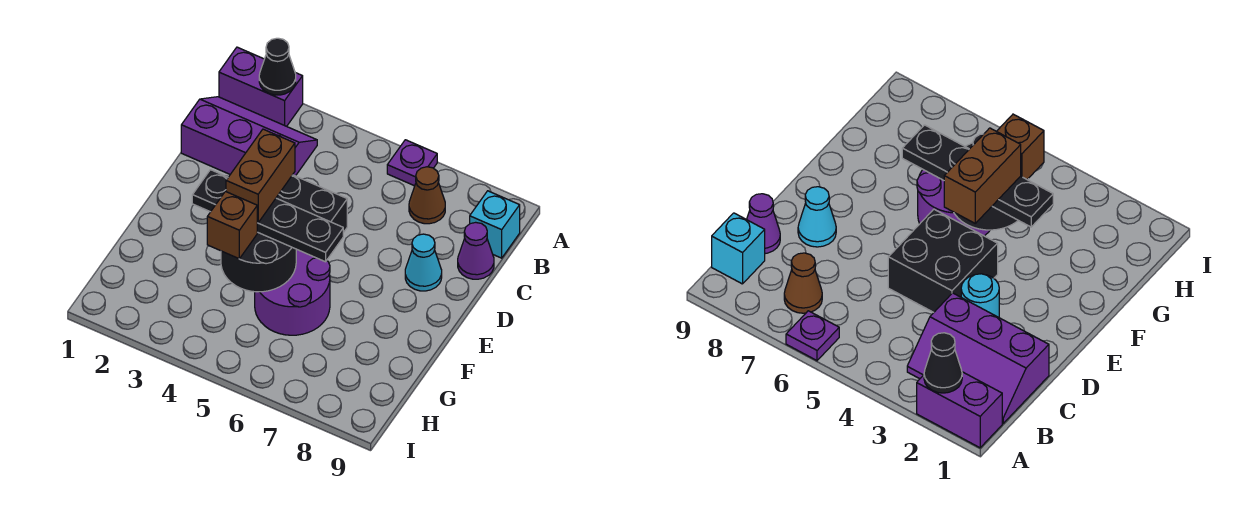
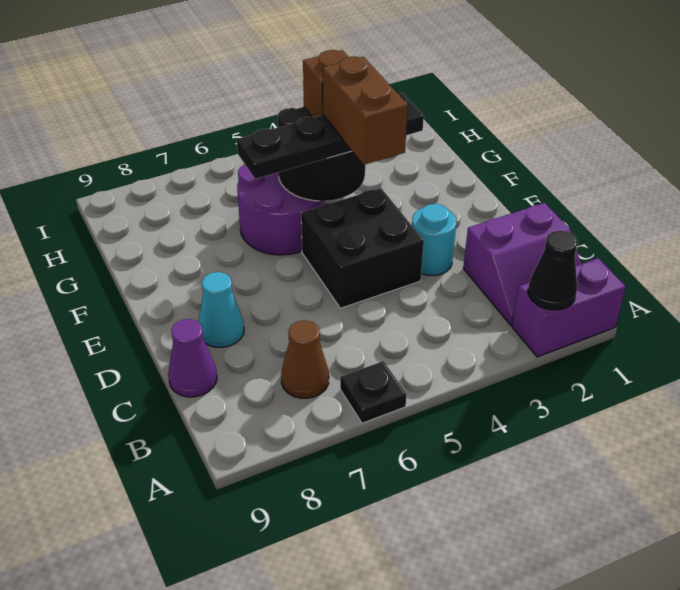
purple plate A6 level 1 -> black plate A6 level 1
purple slope B1:C3 level 1 top C -> purple slope B1:C2 level 1 top C
cyan brick B9 level 1 -> none

